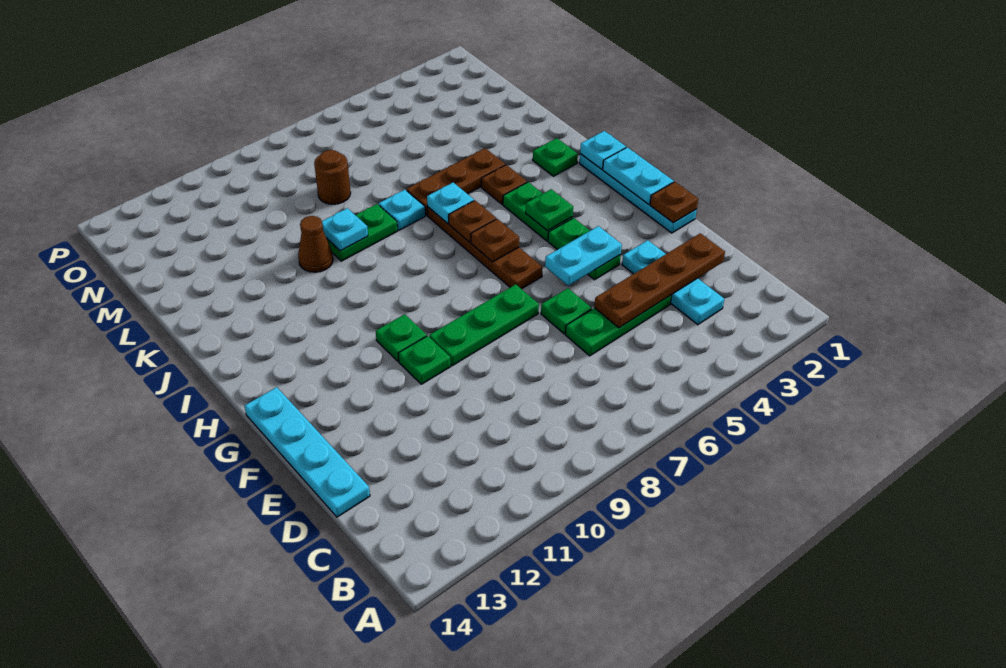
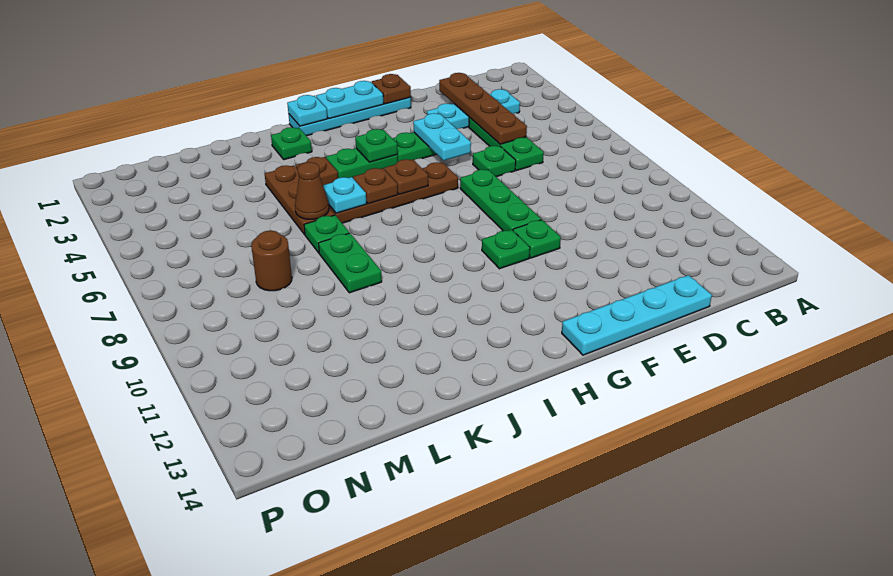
cyan plate K7 level 1 -> green plate K7 level 1
cyan plate K9 level 2 -> none
brown cone K10 level 1 -> brown cone K6 level 2

